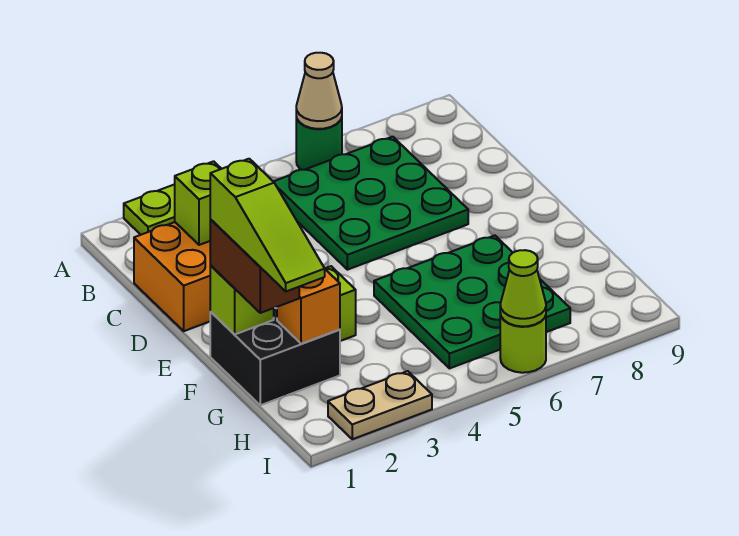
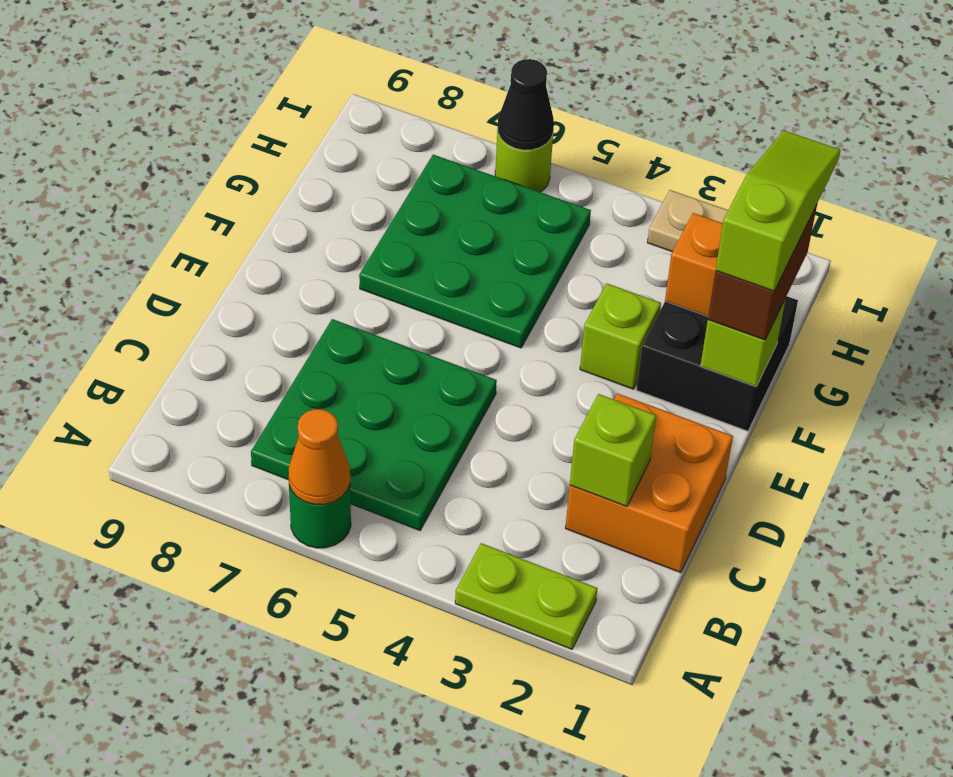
tan cone A6 level 2 -> orange cone A6 level 2
lime cone I6 level 2 -> black cone I6 level 2

